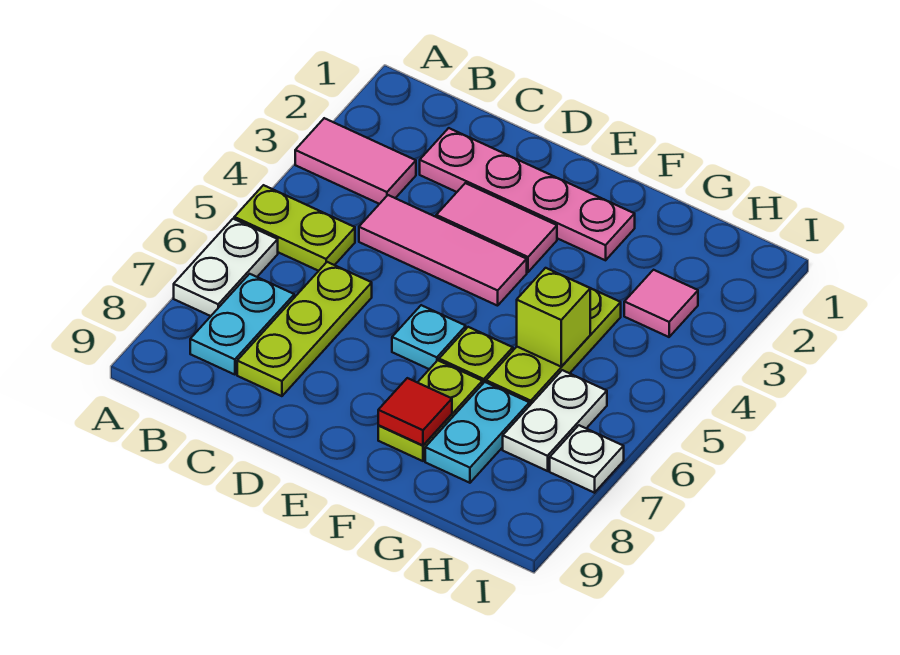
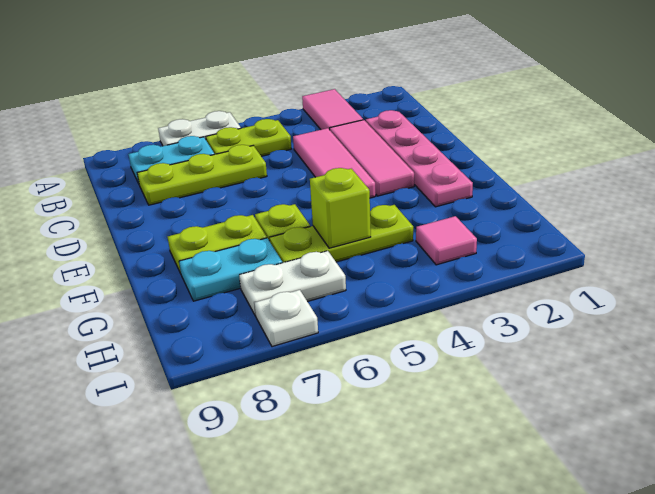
lime plate A5:B5 level 1 -> lime plate B5:B6 level 1
pink tile D3:E3 level 1 -> pink tile C3:E3 level 1
cyan plate E6 level 1 -> none
red tile F8 level 2 -> none

